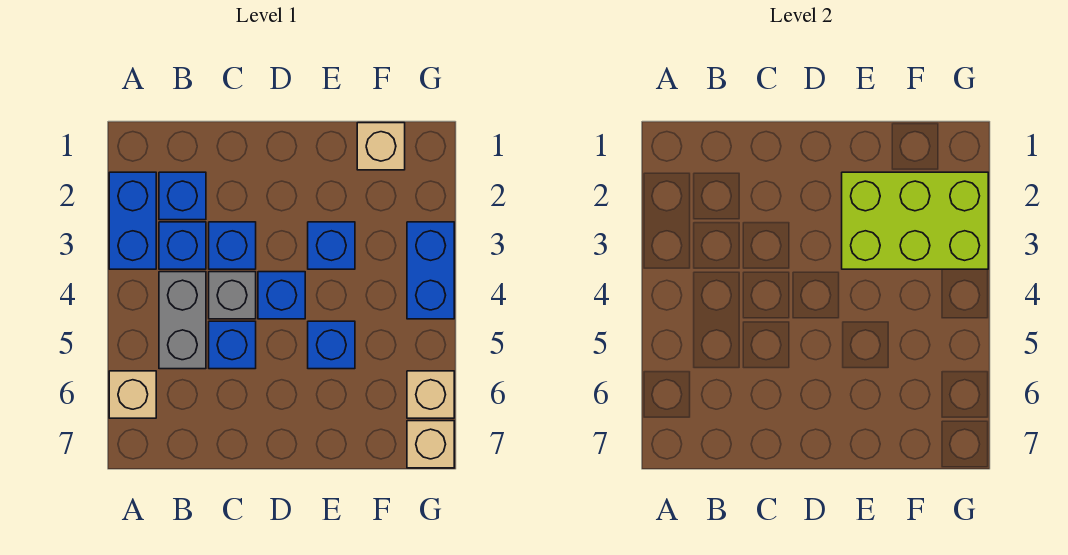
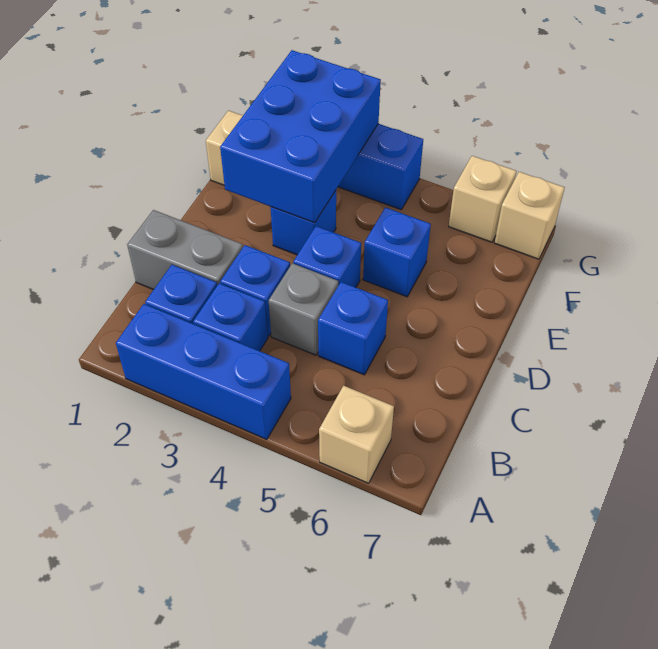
blue brick A2:A3 level 1 -> blue brick A2:A4 level 1
grey brick B4:B5 level 1 -> grey brick C1:C2 level 1
lime brick E2:G3 level 2 -> blue brick E2:G3 level 2

